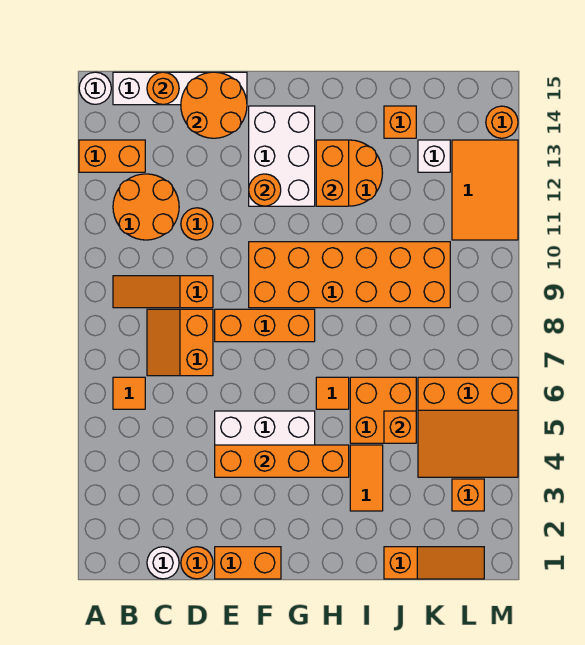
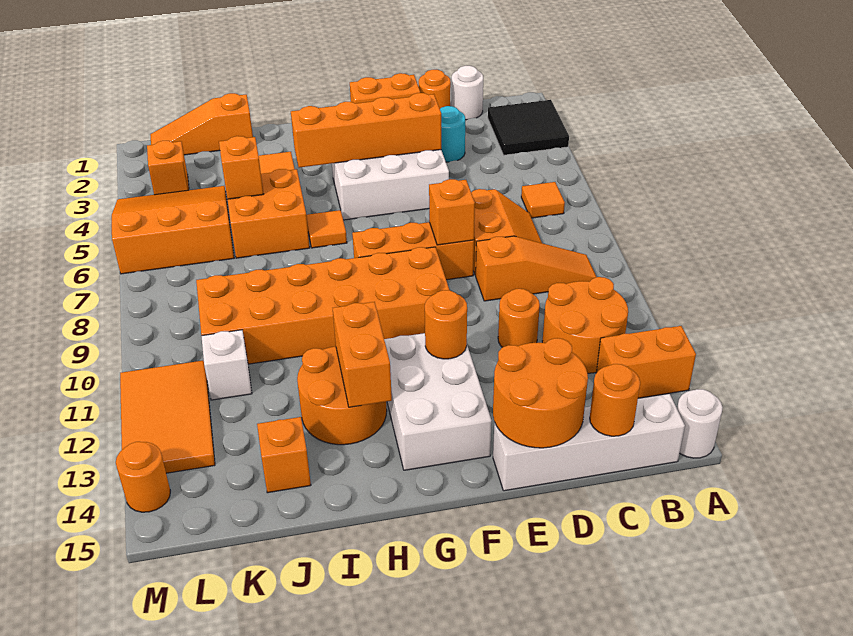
none -> black tile A2:B3 level 1
none -> cyan round brick D3 level 1
none -> orange brick E8 level 2
white brick K13 level 1 -> white brick K11 level 1

